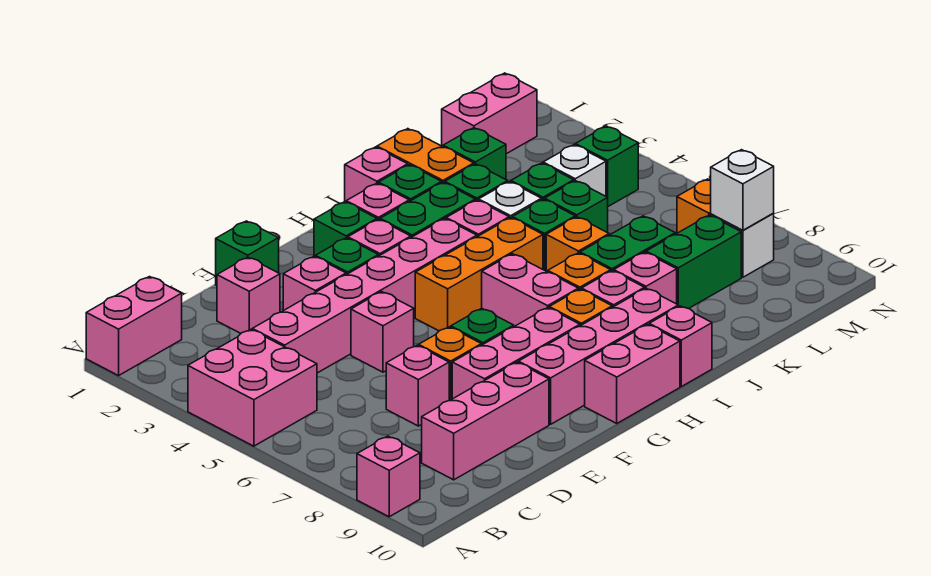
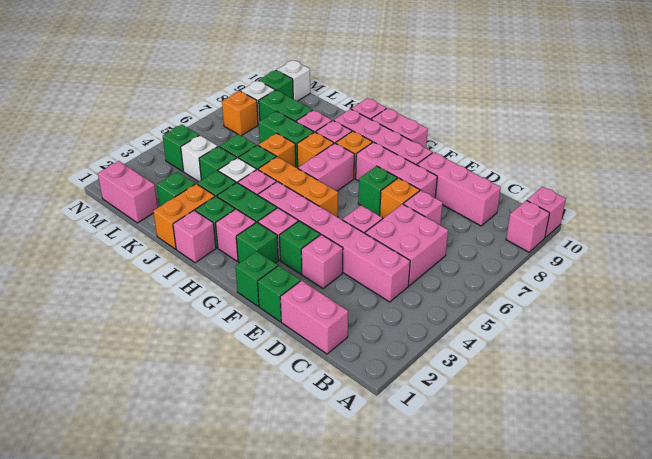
pink brick A1:B1 level 1 -> pink brick C1:D1 level 1
pink brick A4:B5 level 1 -> pink brick C5:D6 level 1
pink brick D2 level 1 -> pink brick A10 level 1
none -> green brick F1 level 1
white brick M8 level 2 -> white brick M10 level 1
none -> green brick M9 level 1

